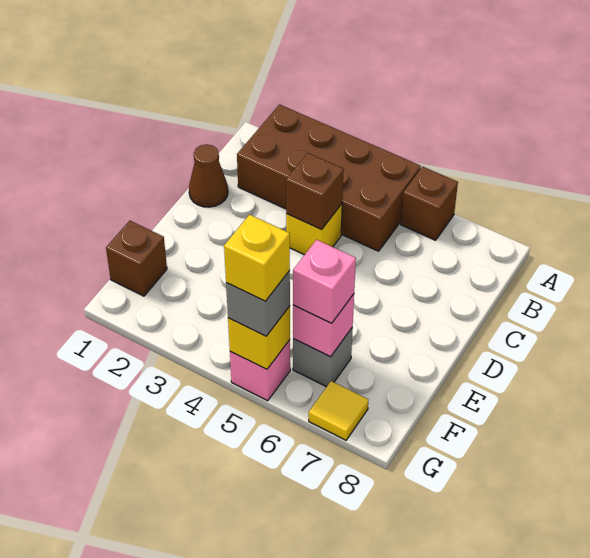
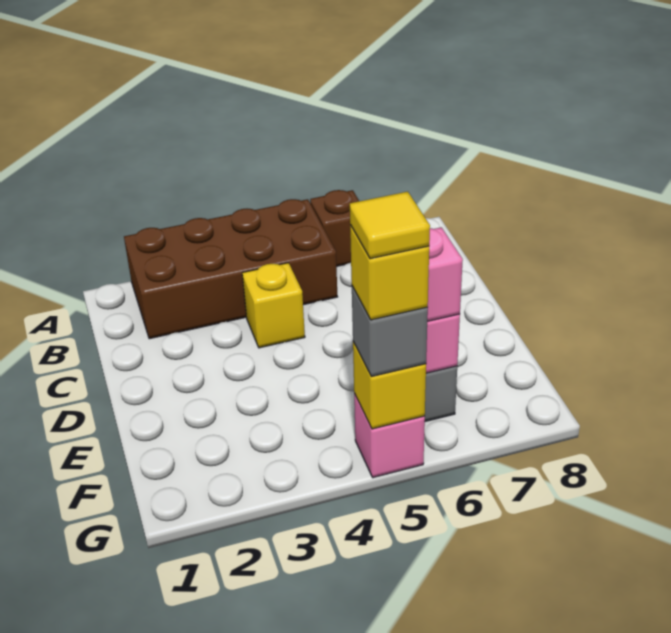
brown cone C1 level 1 -> none
brown brick C4 level 2 -> none
brown brick F1 level 1 -> none
yellow tile G7 level 1 -> yellow tile G5 level 5

